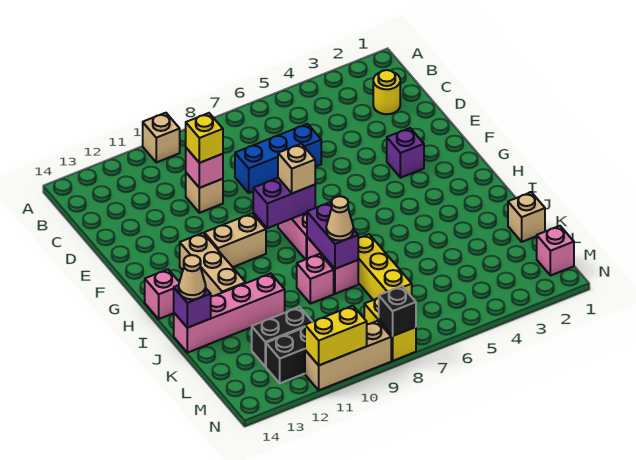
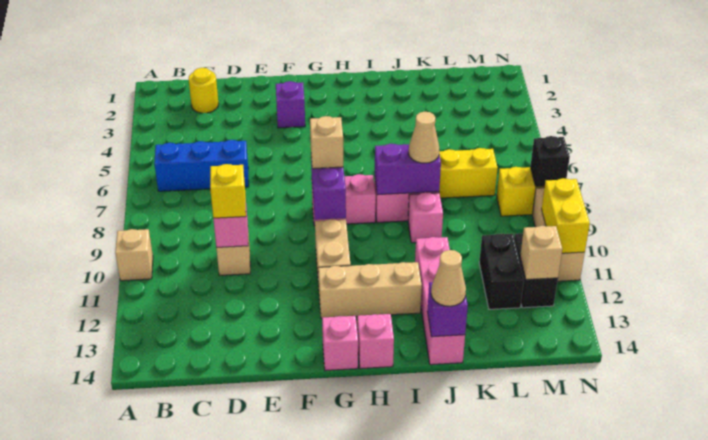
blue brick D6:D8 level 1 -> blue brick B6:D6 level 1
tan brick K1 level 1 -> tan brick M12 level 2
pink brick M1 level 1 -> pink brick G14 level 1

